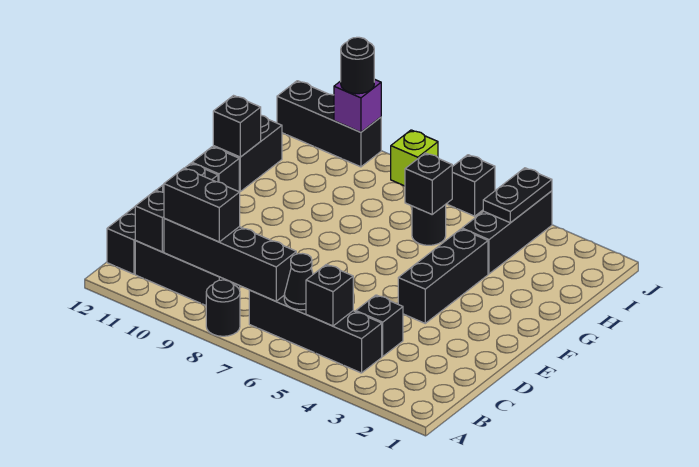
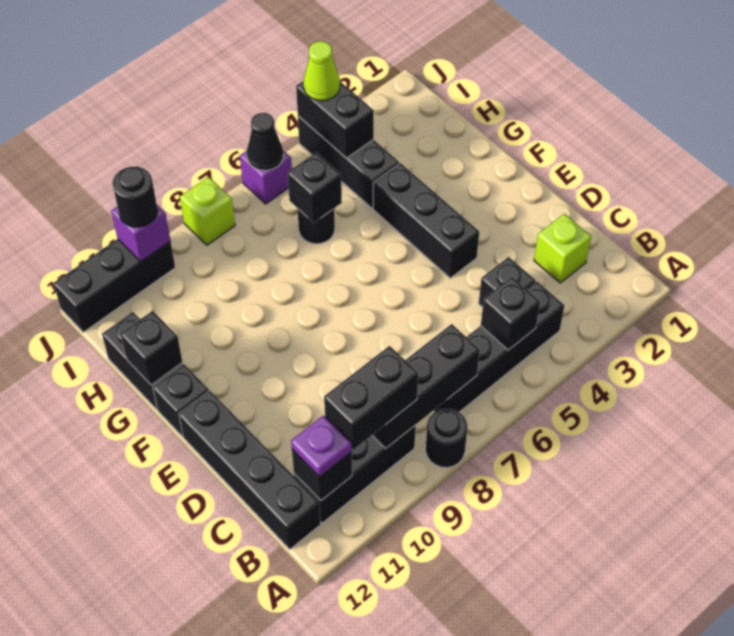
black cone B6 level 2 -> black cone J6 level 2
black brick B7:B10 level 2 -> black brick B7:B9 level 2
none -> purple plate B11 level 3
none -> lime brick C2 level 1
black plate I4:J4 level 2 -> black brick I4:J4 level 2
none -> lime cone J4 level 3
black brick J6 level 1 -> purple brick J6 level 1

